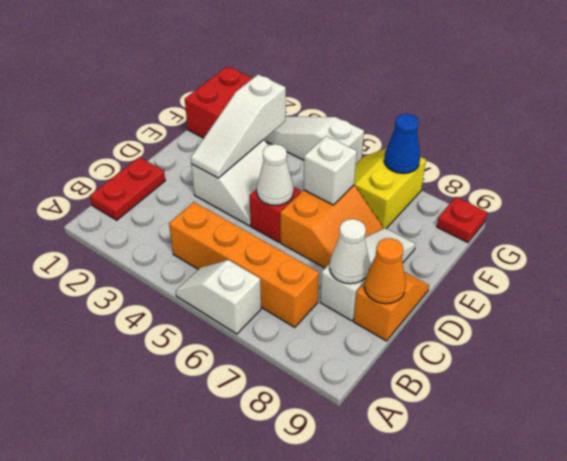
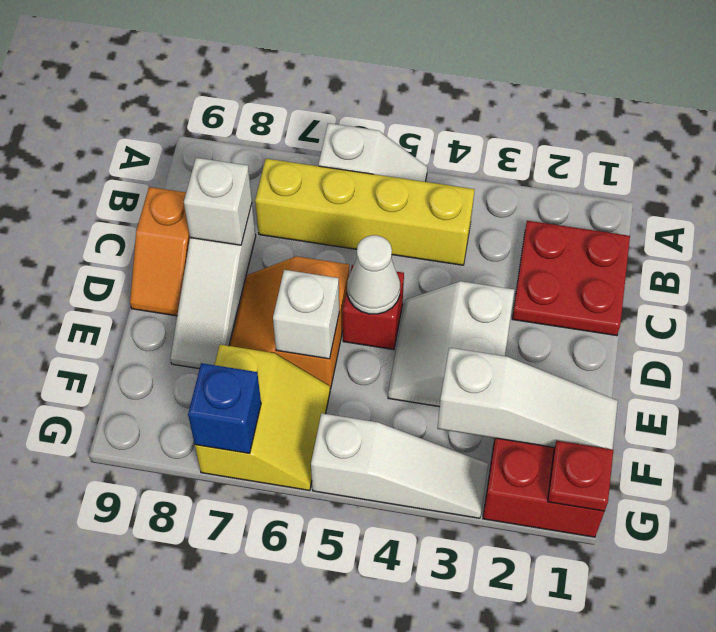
red plate B1:C1 level 1 -> red plate B1:C2 level 1
orange brick B4:B7 level 1 -> yellow brick B4:B7 level 1
white cone C8 level 2 -> white brick C8 level 2
orange cone C9 level 2 -> none
white slope D3:F3 level 2 top F -> white slope F1:F3 level 2 top 3
blue cone G7 level 2 -> blue brick G7 level 2
red plate G9 level 1 -> red plate G1 level 2

